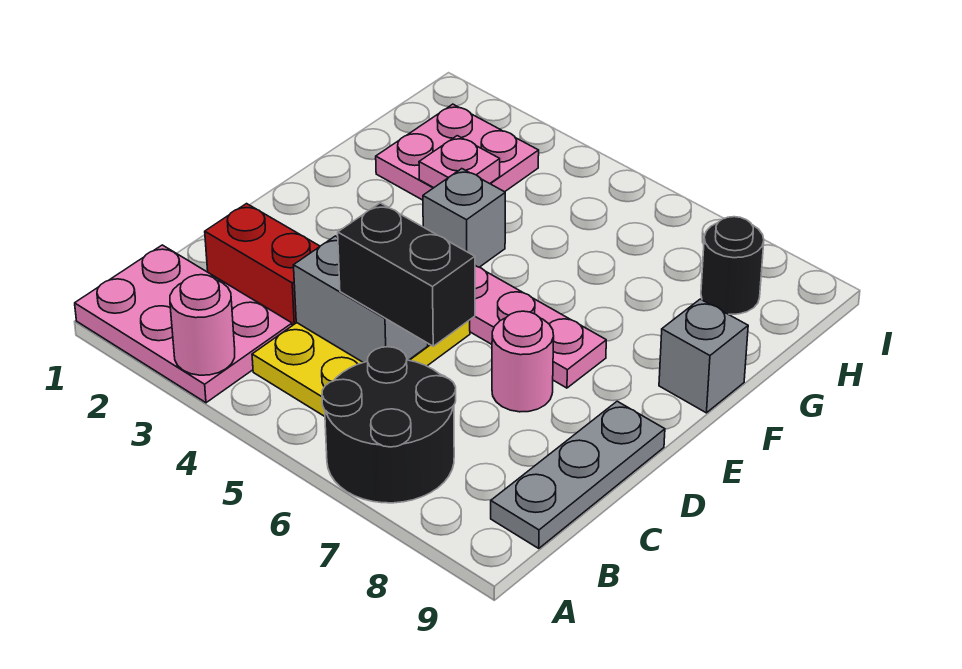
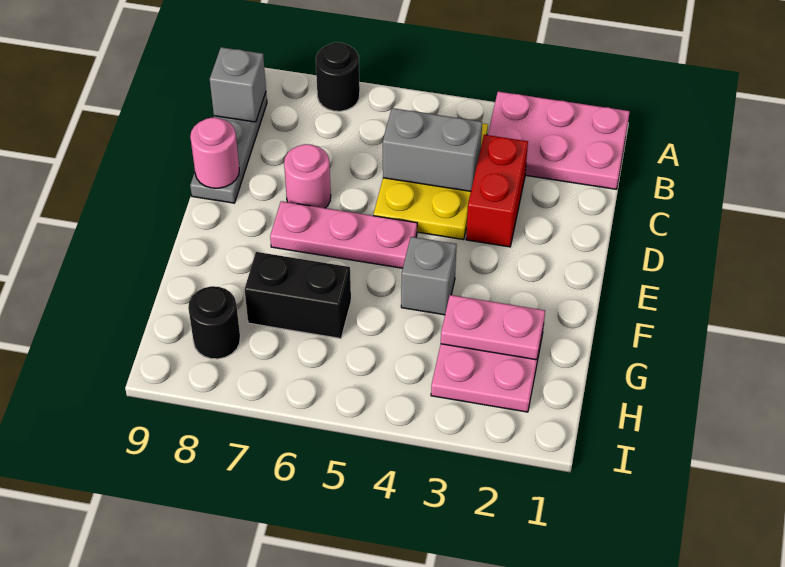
pink round brick A3 level 2 -> pink round brick D9 level 2
black round brick A6:B7 level 1 -> black round brick A7 level 1
red brick C2:C3 level 1 -> red brick C3:D3 level 1
black brick C5:C6 level 3 -> black brick G6:G7 level 1
grey brick F9 level 1 -> grey brick B9 level 2
pink plate G3 level 2 -> pink plate G2:G3 level 2

